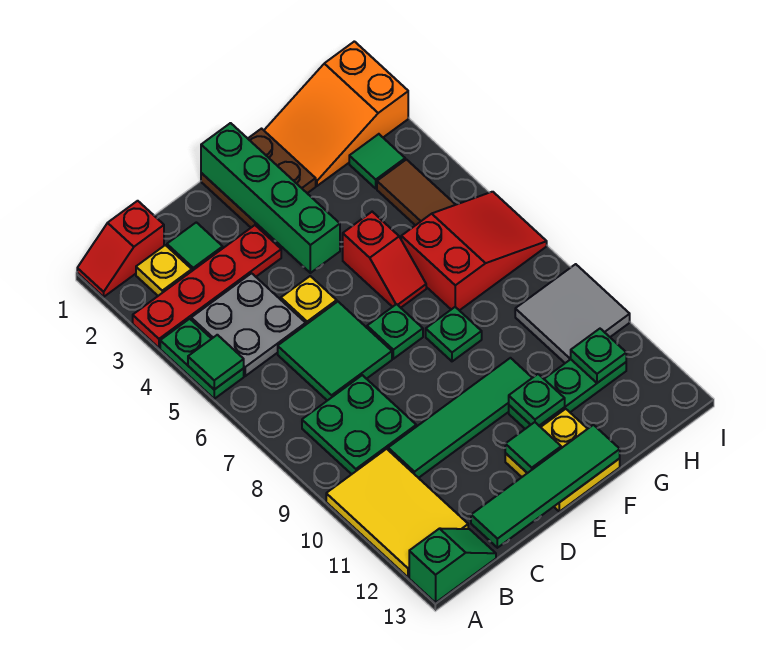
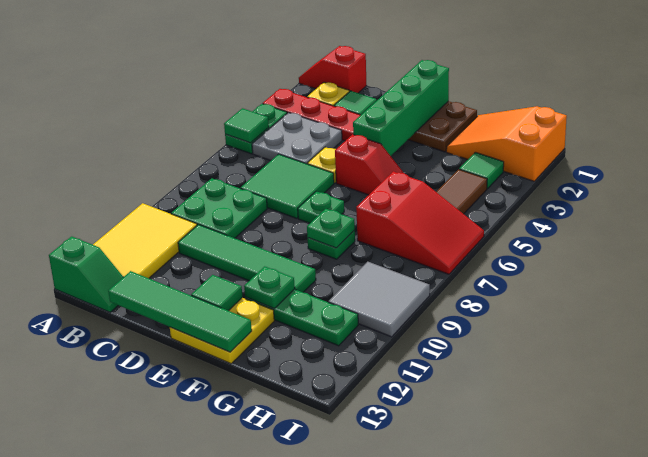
red slope F5:F6 level 1 top 5 -> red slope E5:F5 level 1 top E
green plate H11 level 2 -> green plate F8 level 2

